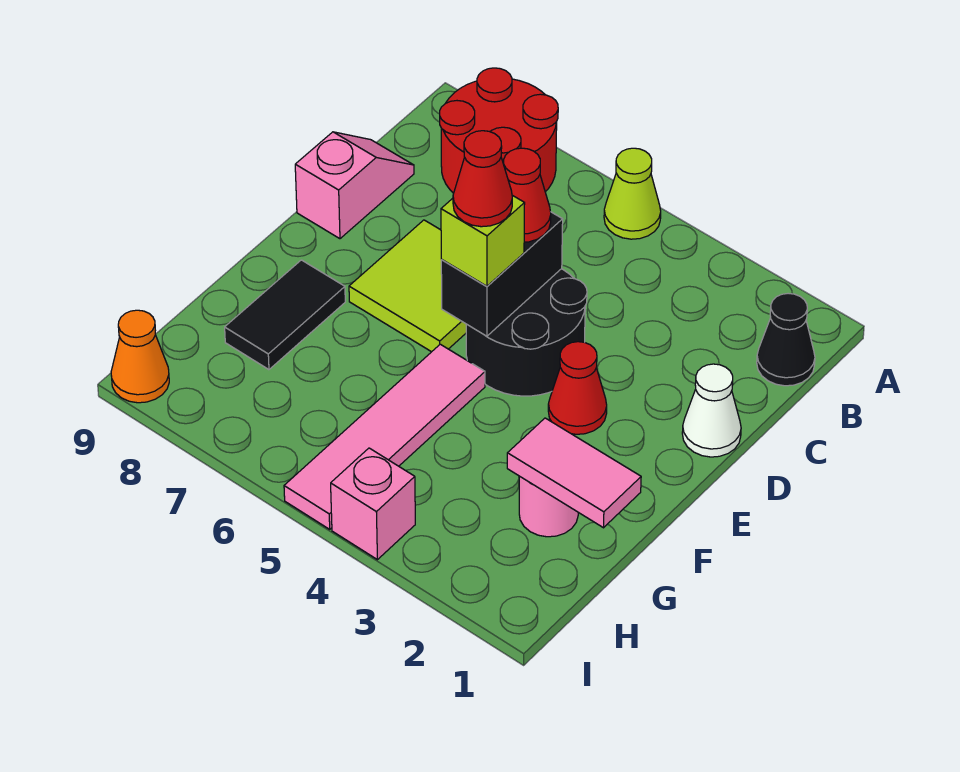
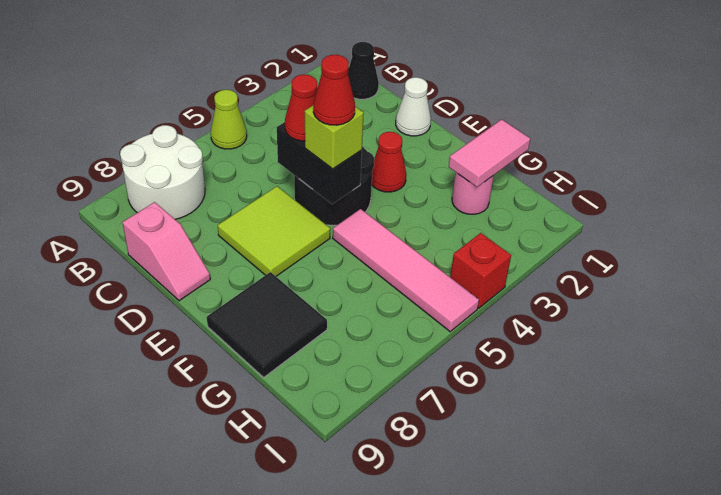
red round brick A7:B8 level 1 -> white round brick A7:B8 level 1
pink slope C9:D9 level 1 top D -> pink slope C9:D9 level 1 top C
black tile F8:G8 level 1 -> black tile F8:G9 level 1
pink brick I4 level 1 -> red brick I4 level 1
orange cone I9 level 1 -> none

